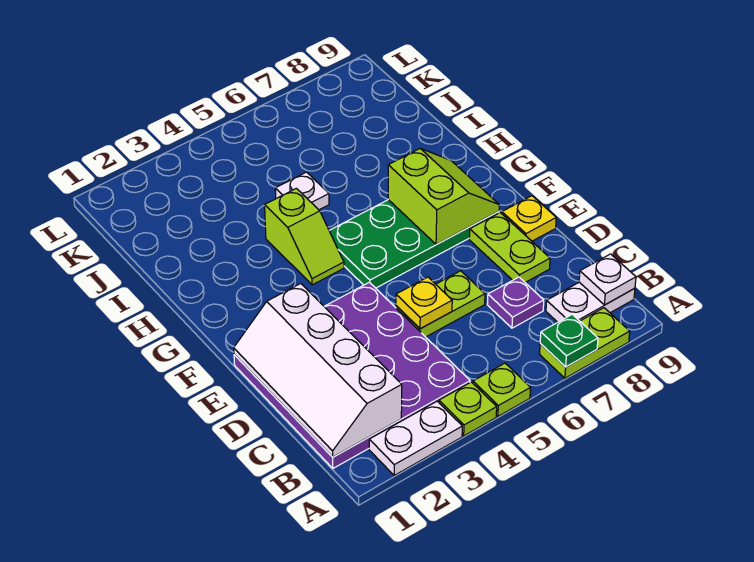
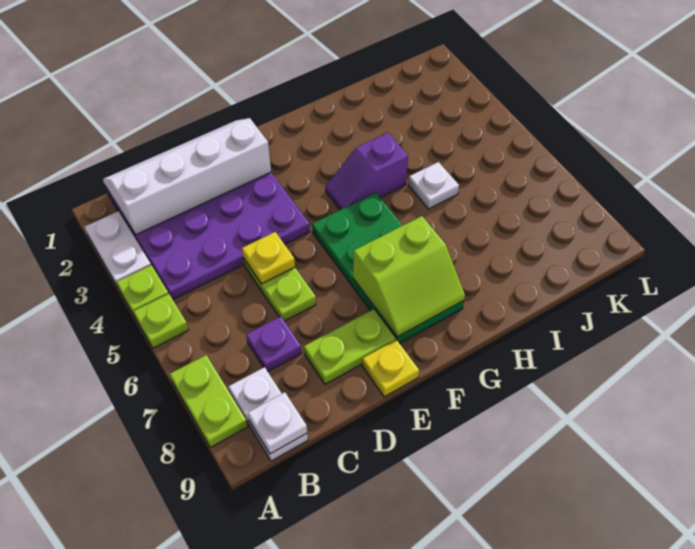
green plate A7 level 2 -> none
lime slope G4:H4 level 1 top H -> purple slope G4:H4 level 1 top H

